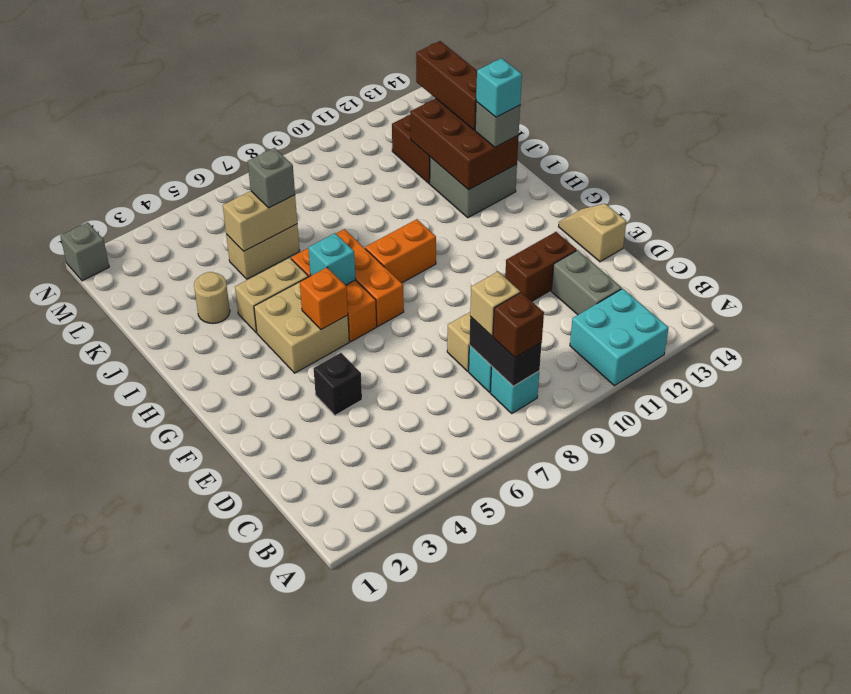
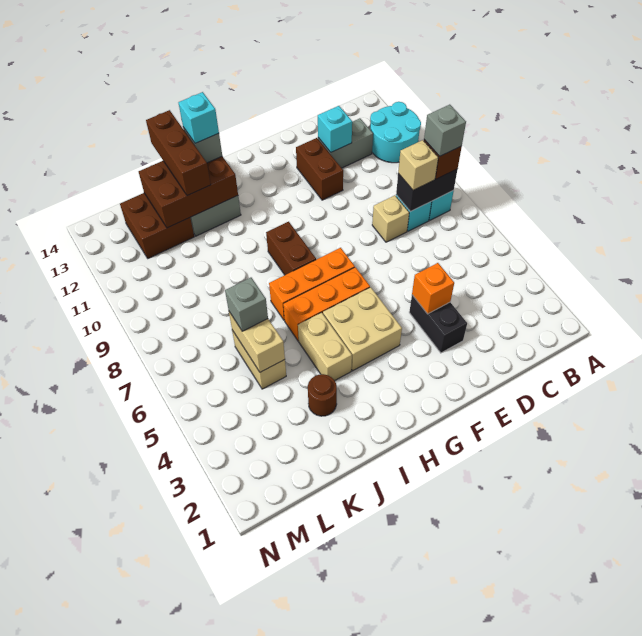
cyan brick A11:B12 level 1 -> cyan round brick A11:B12 level 1
black brick E4 level 1 -> black brick E3:E4 level 1
tan slope E14:F14 level 1 top E -> none
orange brick G5 level 2 -> orange brick E4 level 2
cyan brick H6 level 2 -> cyan brick D12 level 2
orange brick H8:H9 level 1 -> brown brick H8:H9 level 1
tan round brick J3 level 1 -> brown round brick J3 level 1
brown brick J13:L13 level 3 -> brown brick J12:J14 level 3
grey brick N1 level 1 -> grey brick B8 level 4

